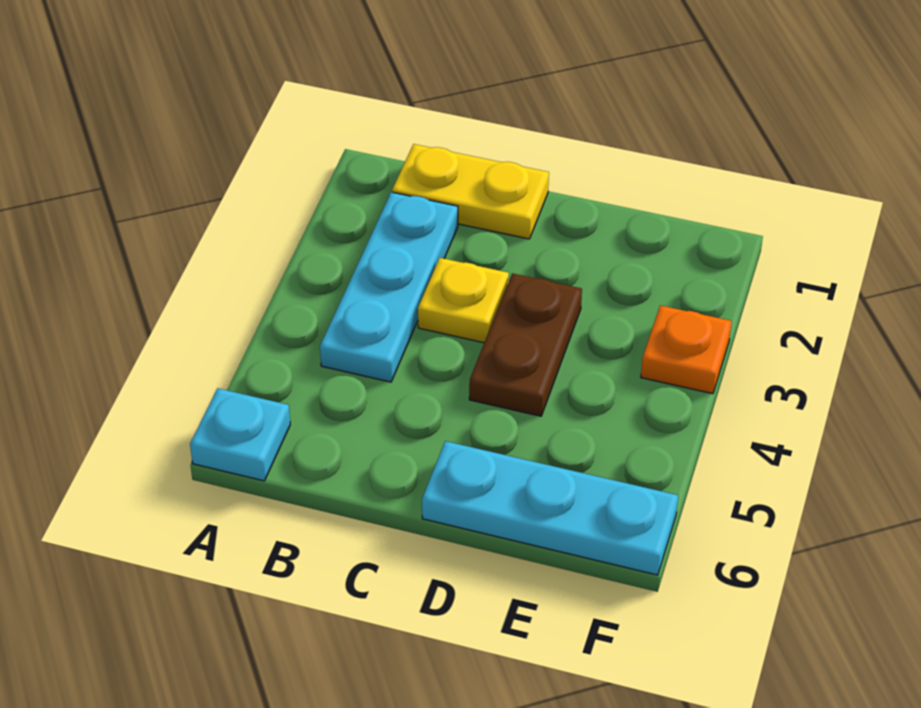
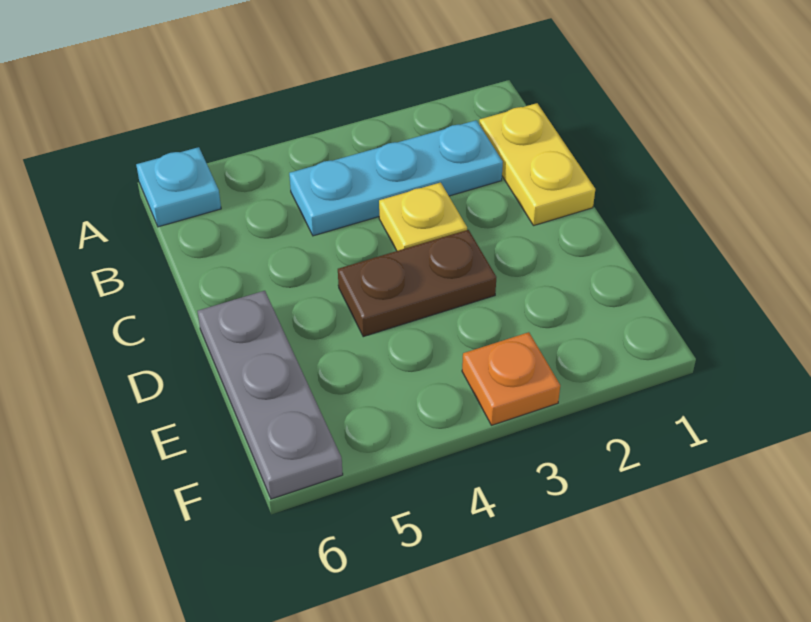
cyan plate D6:F6 level 1 -> grey plate D6:F6 level 1

